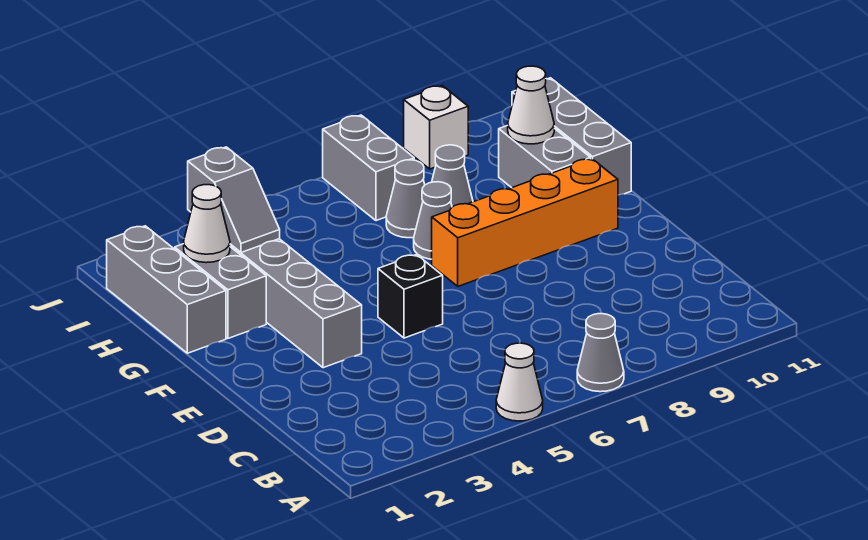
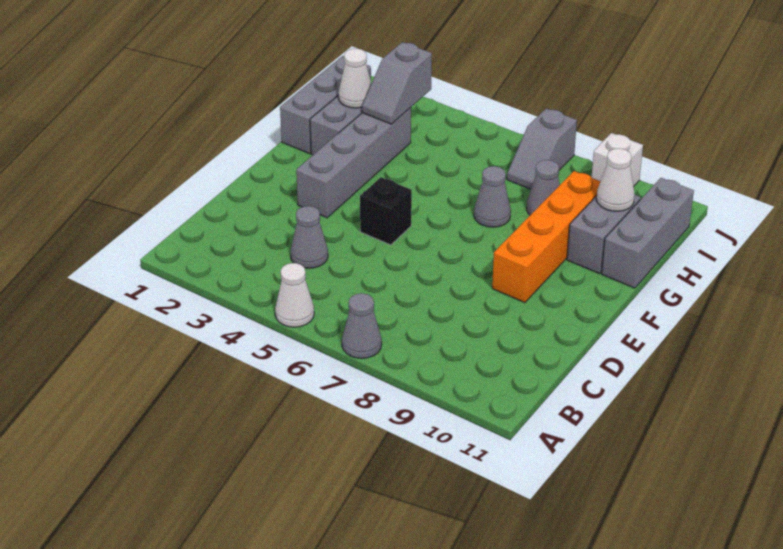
orange brick F7:F10 level 1 -> orange brick E9:H9 level 1
grey cone H7 level 1 -> grey cone C4 level 1
grey brick I7:J7 level 1 -> grey slope I7:J7 level 1 top J

